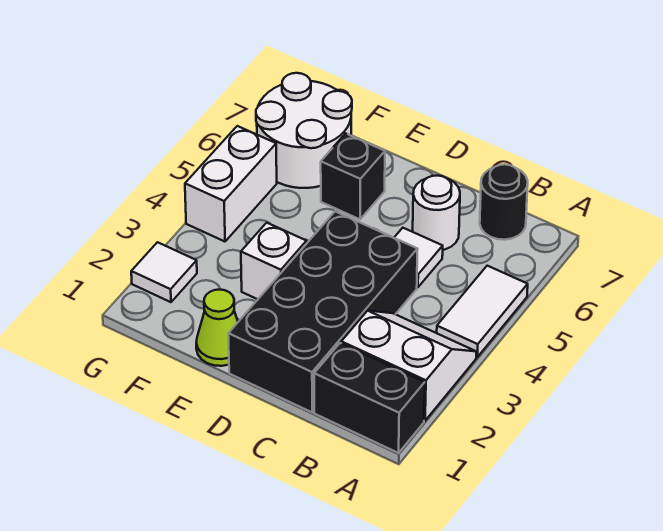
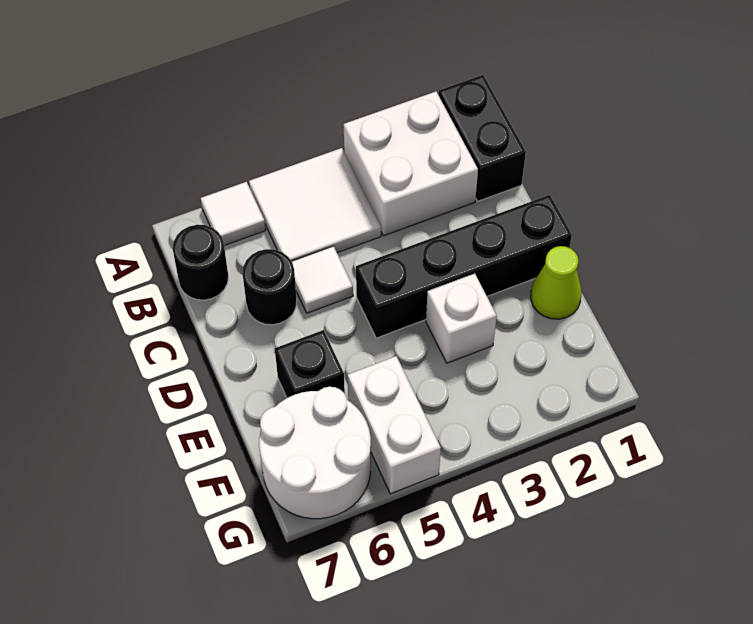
white slope A2:B3 level 1 top 2 -> white brick A2:B3 level 1
white tile A4:A5 level 1 -> white tile A4:B5 level 1
black brick C1:D4 level 1 -> black brick D1:D4 level 1
white round brick C6 level 1 -> black round brick C6 level 1
white tile G2 level 1 -> white tile A6 level 1
white brick G4:G5 level 1 -> white brick F5:G5 level 1

